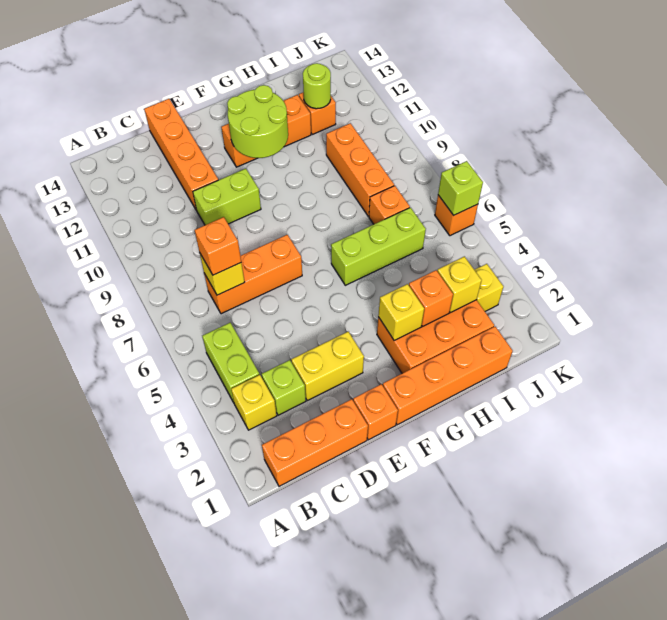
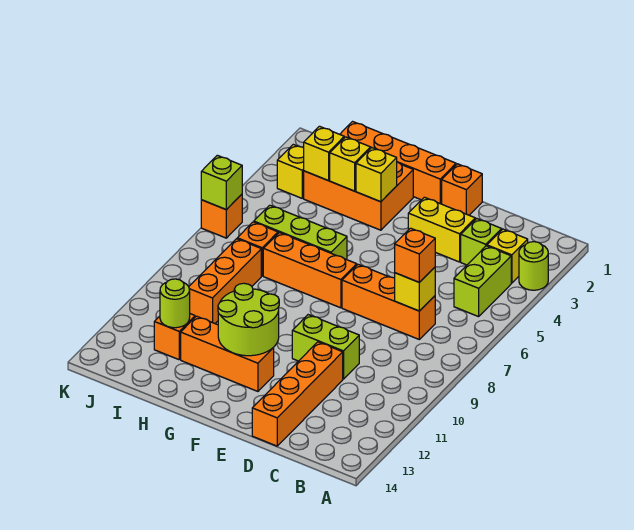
none -> lime round brick A3 level 1
orange brick B1:D1 level 1 -> orange brick F7:H7 level 1
orange brick H3 level 2 -> yellow brick H3 level 2

